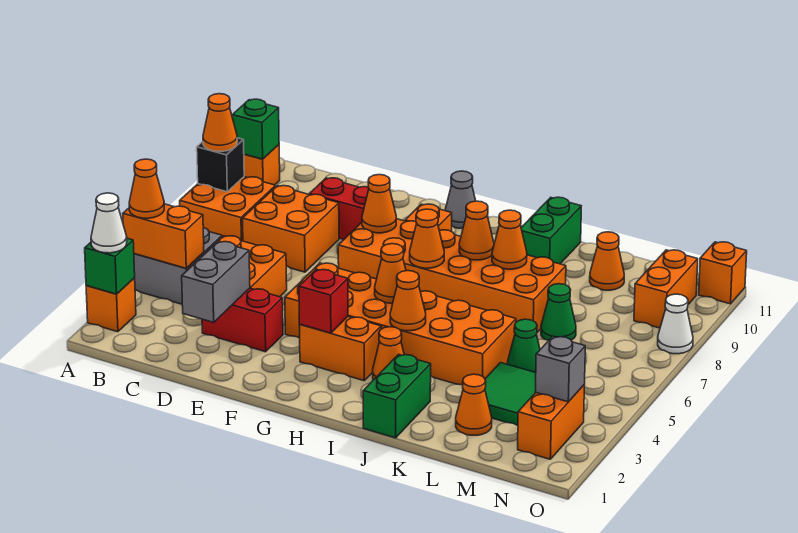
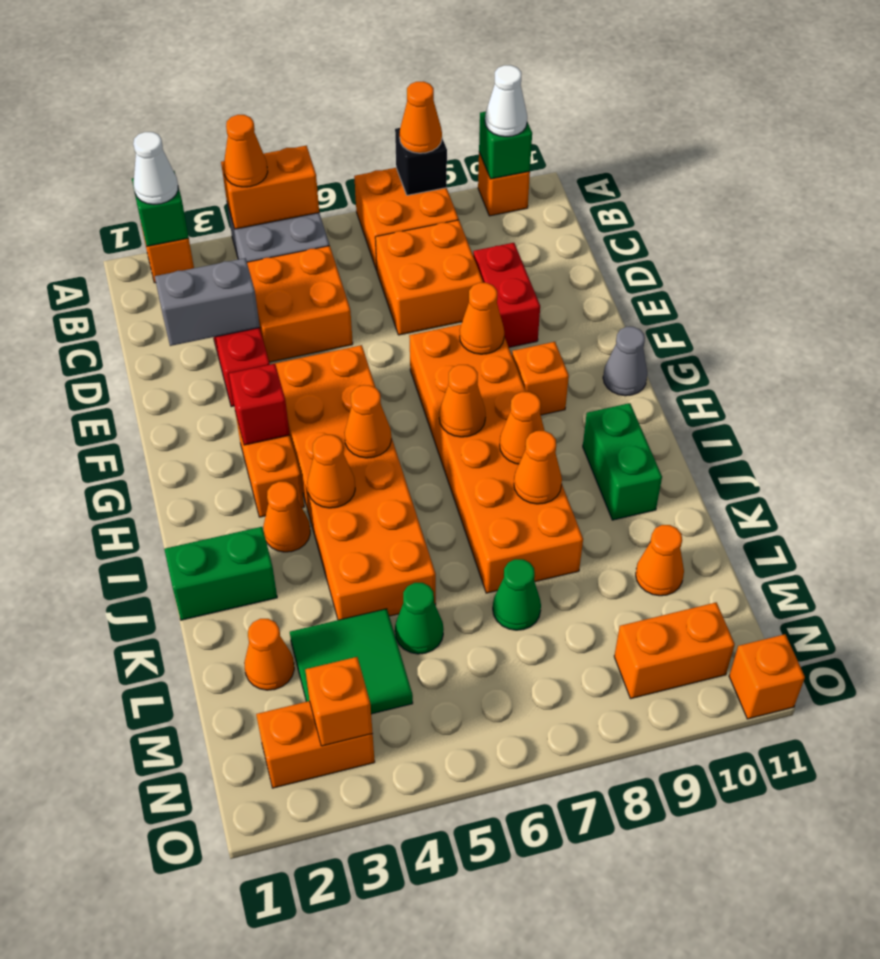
orange brick A4:B4 level 2 -> orange brick A4:A5 level 2
green brick J10:J11 level 1 -> green brick I10:J10 level 1
grey brick N3 level 2 -> orange brick N3 level 2
white cone O8 level 1 -> white cone A10 level 3

